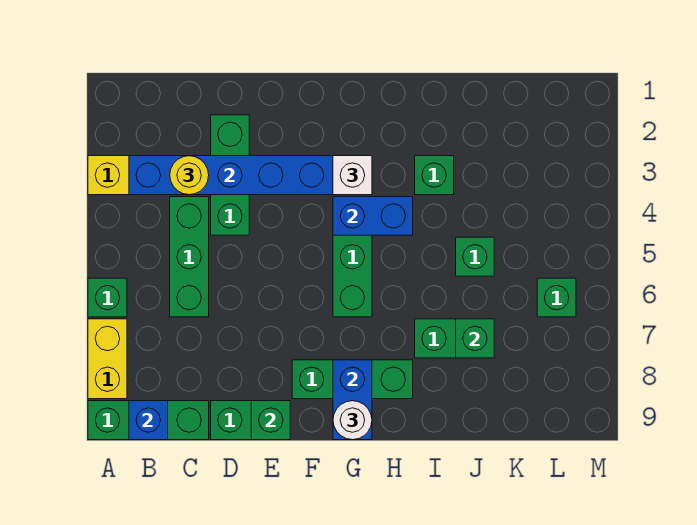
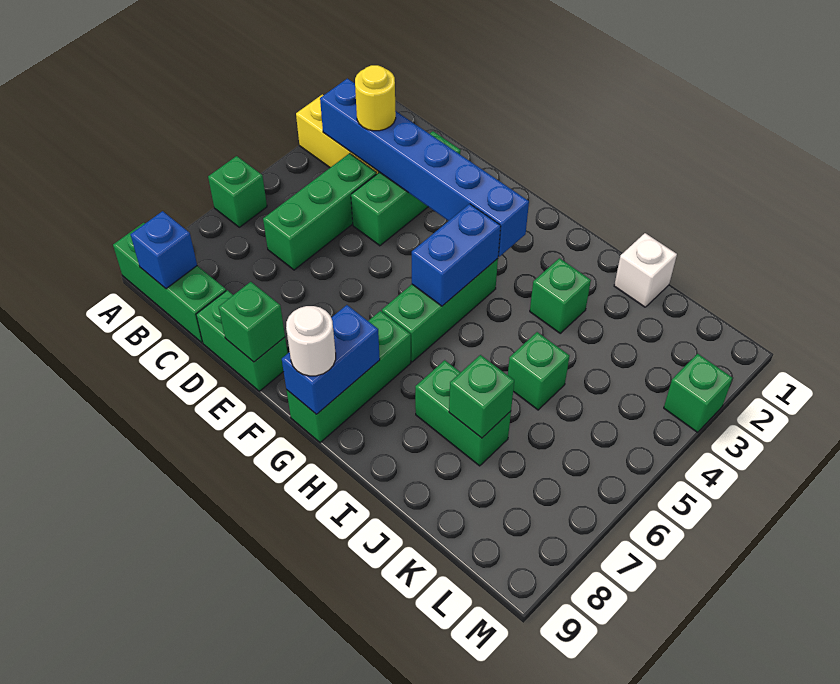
yellow brick A7:A8 level 1 -> none
green brick F8:H8 level 1 -> green brick G7:G9 level 1
white brick G3 level 3 -> white brick J1 level 1
blue brick G4:H4 level 2 -> blue brick G4:G5 level 2
green brick L6 level 1 -> green brick M3 level 1

